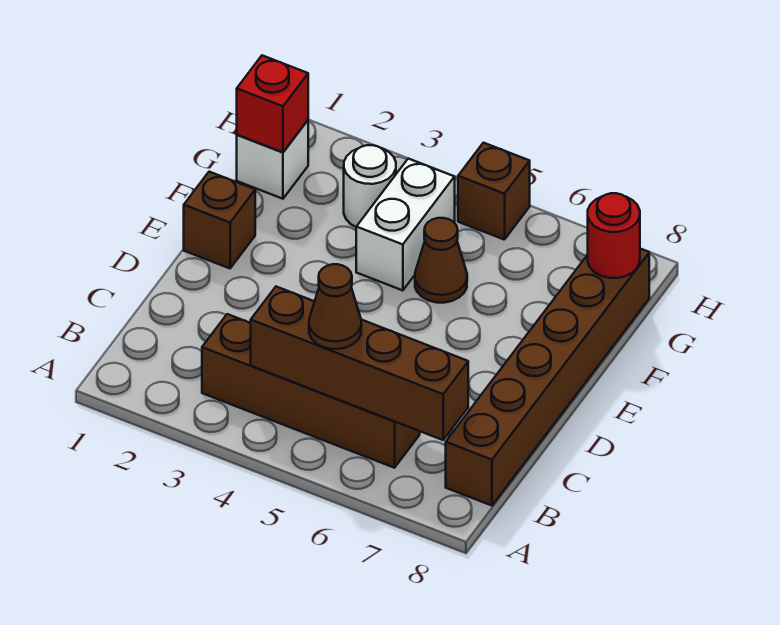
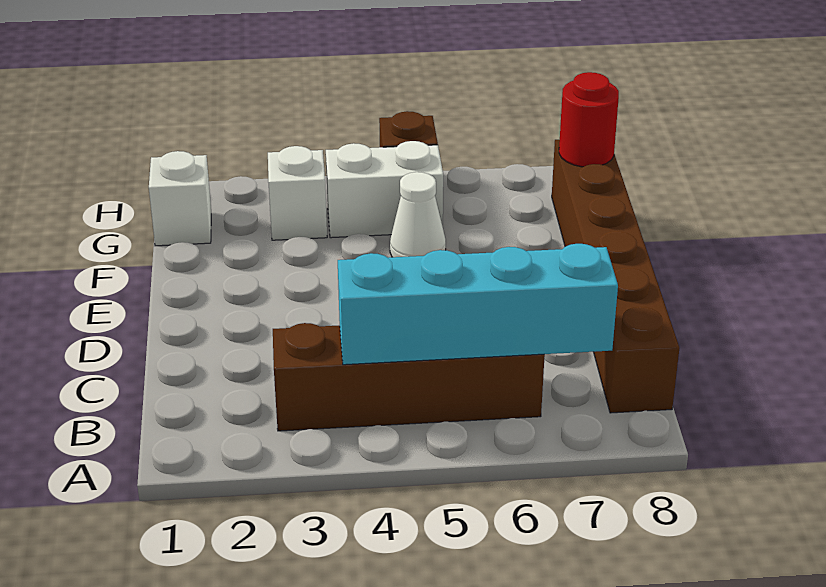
brown brick B4:B7 level 2 -> cyan brick B4:B7 level 2
brown cone B5 level 3 -> none
brown brick E1 level 1 -> none
white brick F4:G4 level 1 -> white brick G4:G5 level 1
brown cone F5 level 1 -> white cone F5 level 1
red brick G1 level 2 -> none
white round brick G3 level 1 -> white brick G3 level 1

